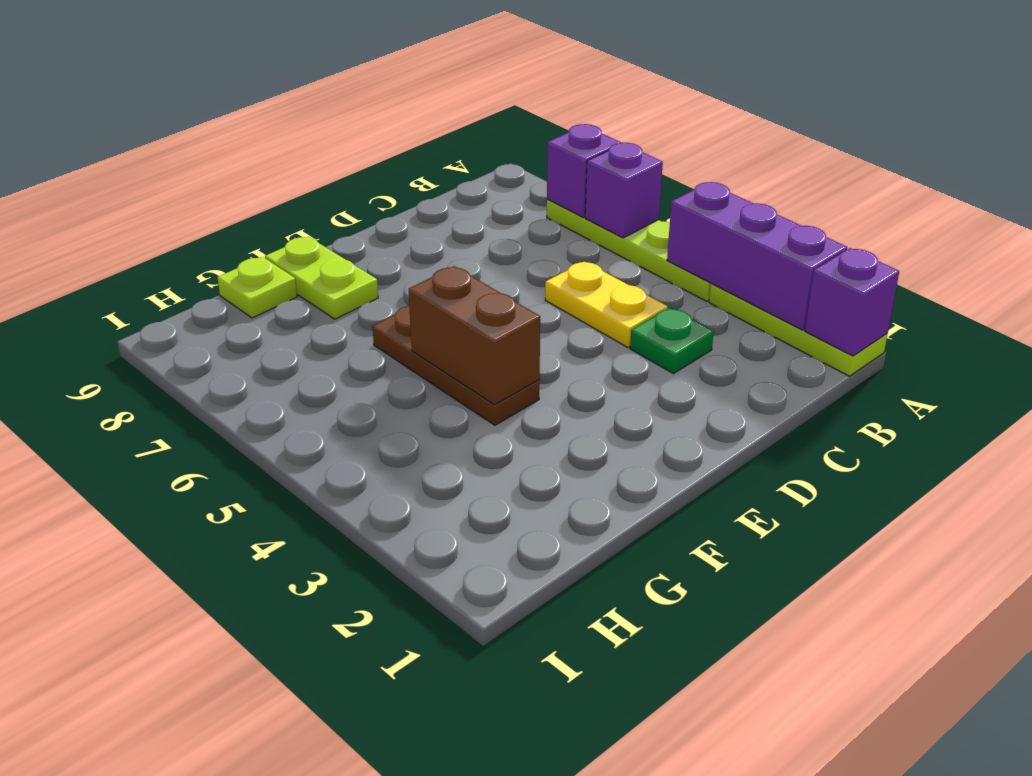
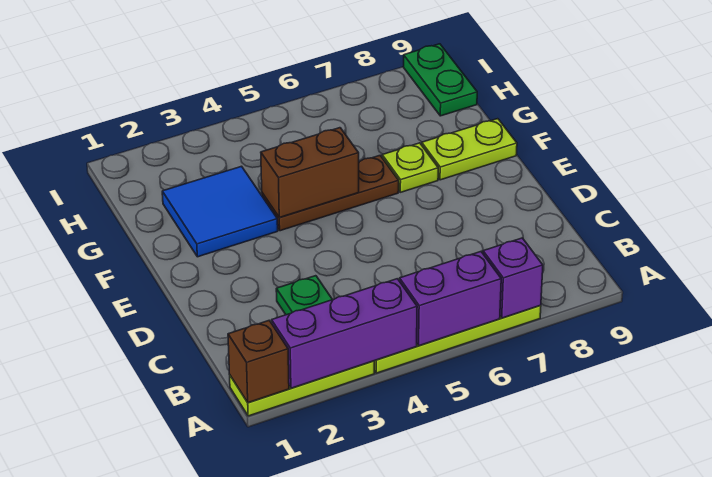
purple brick A1 level 2 -> brown brick A1 level 2
purple brick A6 level 2 -> purple brick A5:A6 level 2
yellow plate C4:C5 level 1 -> none
none -> blue tile F2:G3 level 1
lime plate G9 level 1 -> lime plate F7 level 1
none -> green plate H9:I9 level 1

